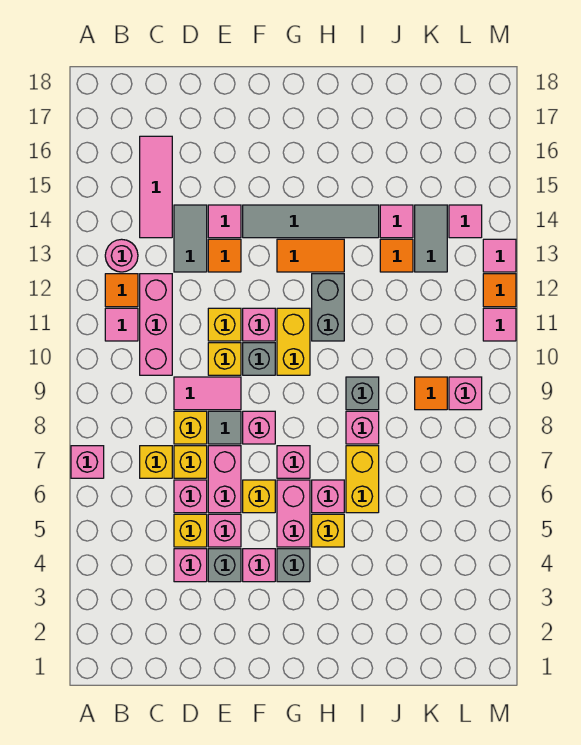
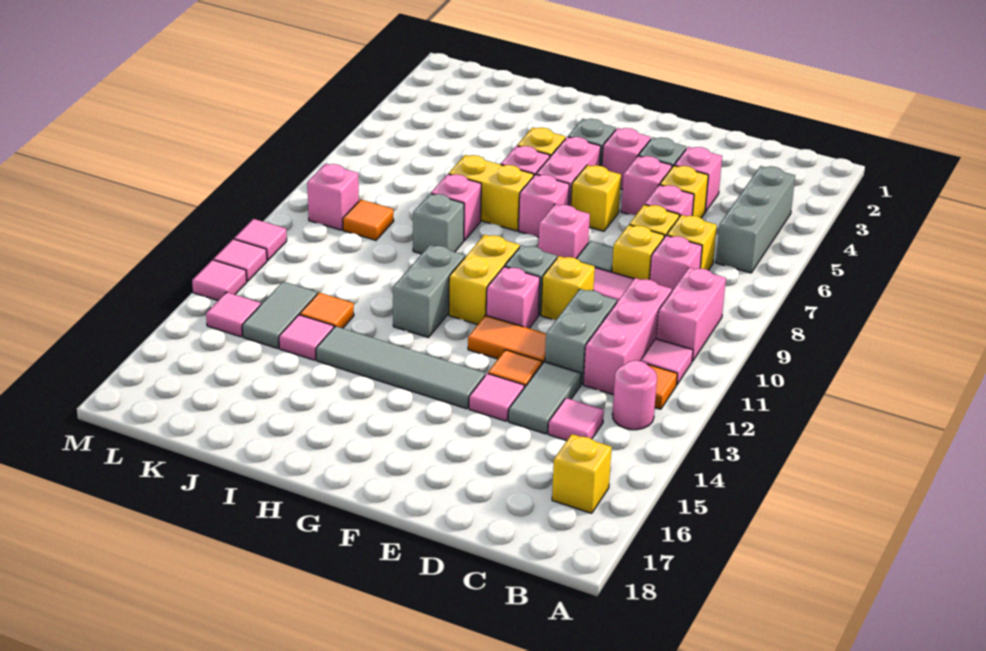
pink brick A7 level 1 -> pink brick C8 level 1
none -> grey brick B4:B6 level 1
pink tile C14:C16 level 1 -> pink tile C14 level 1
none -> grey brick D11:D12 level 1
pink brick E6:E7 level 1 -> pink brick B9:B10 level 1
yellow brick E11 level 1 -> yellow brick B16 level 1
orange tile G13:H13 level 1 -> orange tile E12:F12 level 1
yellow brick I6:I7 level 1 -> yellow brick H7:I7 level 1
orange tile M12 level 1 -> pink tile M12 level 1

